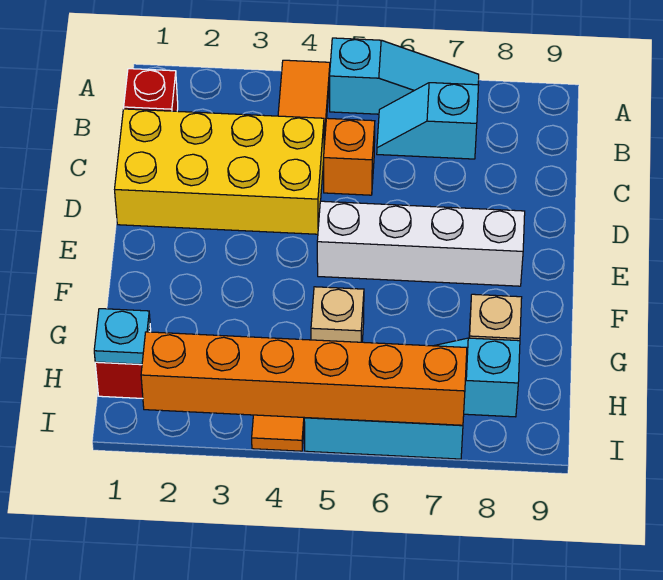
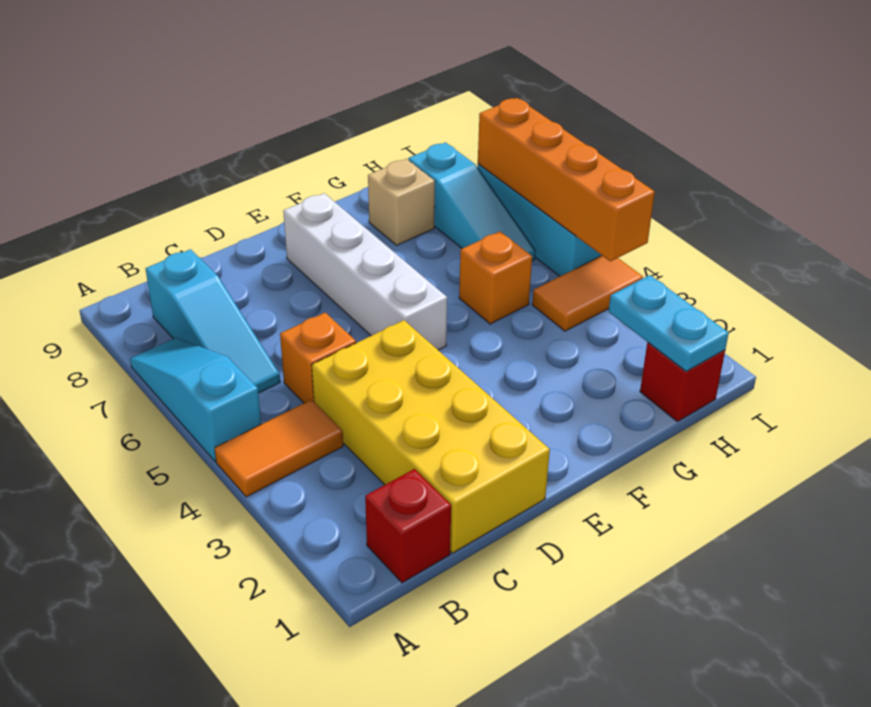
cyan slope B6:B7 level 1 top 7 -> cyan slope B6:B8 level 1 top 8
tan brick G5 level 1 -> orange brick G5 level 1
cyan plate H1 level 2 -> cyan plate H1:H2 level 2
orange brick I2:I7 level 2 -> orange brick I4:I7 level 2

